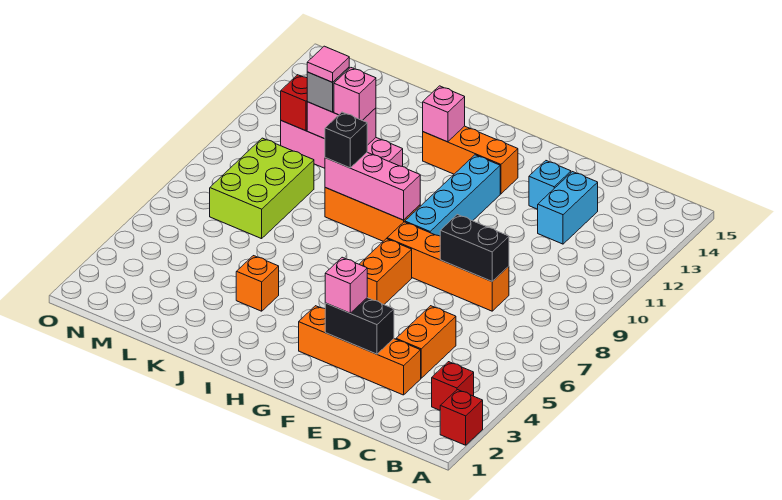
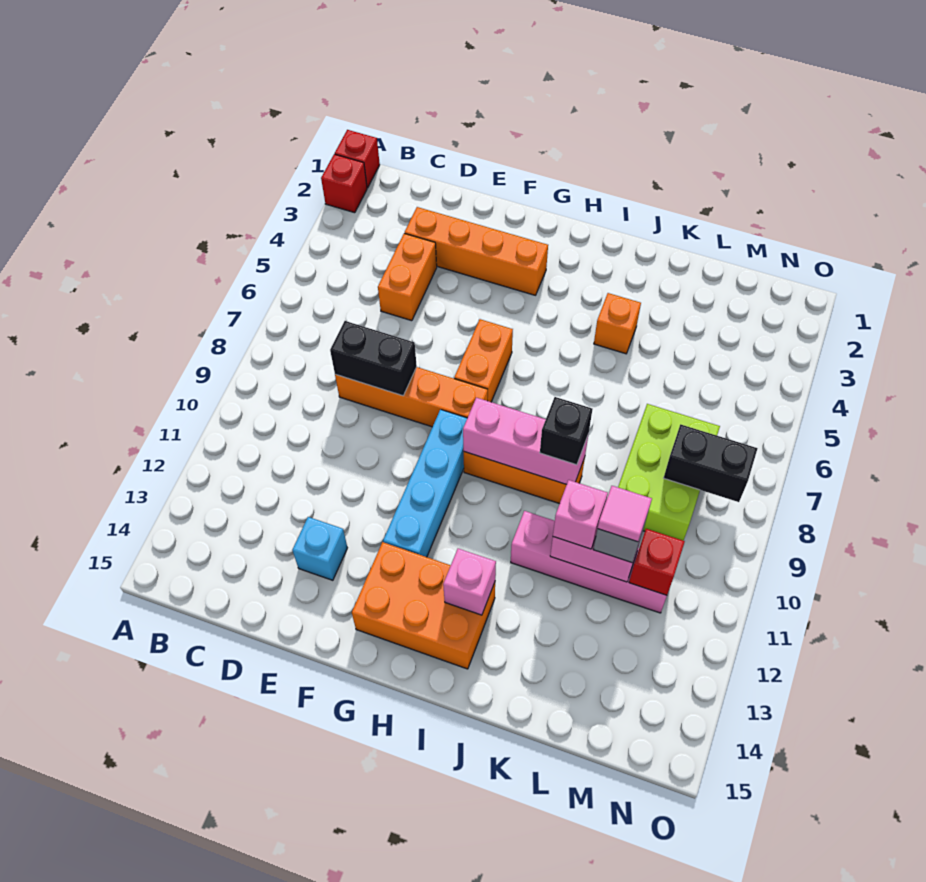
red brick B3 level 1 -> red brick A1 level 1
cyan brick D12:D13 level 1 -> none
black brick E3:F3 level 2 -> black brick M8:N8 level 2
pink brick F3 level 3 -> none
orange brick G13:I13 level 1 -> orange brick G13:I14 level 1

